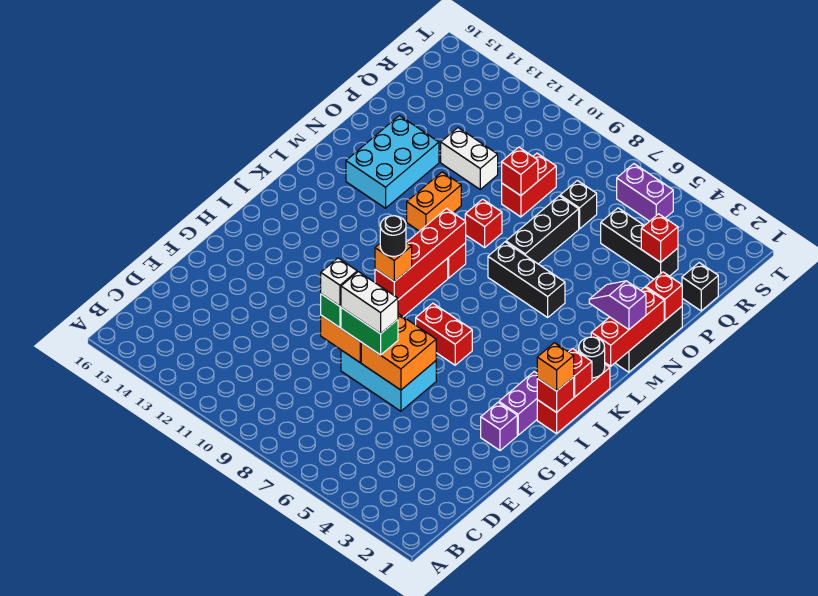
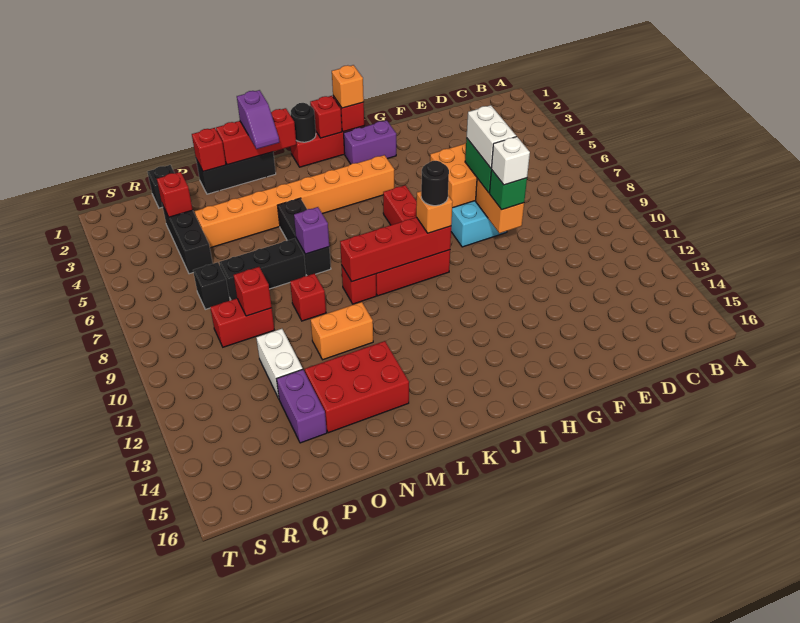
purple brick G2 level 1 -> purple brick M7 level 2
none -> orange brick I4:P4 level 1
cyan brick M13:O14 level 1 -> red brick M13:O14 level 1
purple brick S5:S6 level 1 -> purple brick P13:P14 level 1

